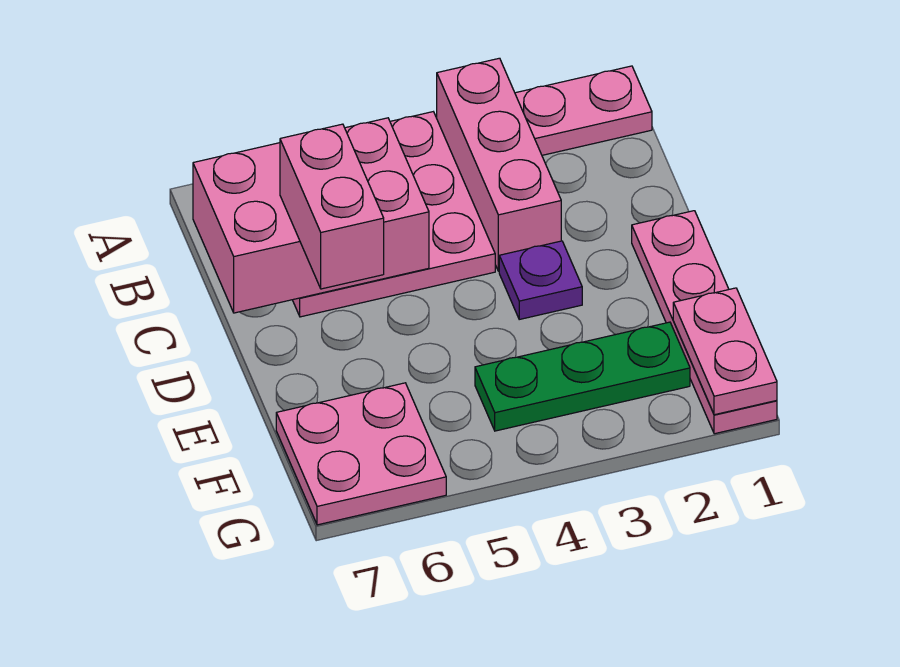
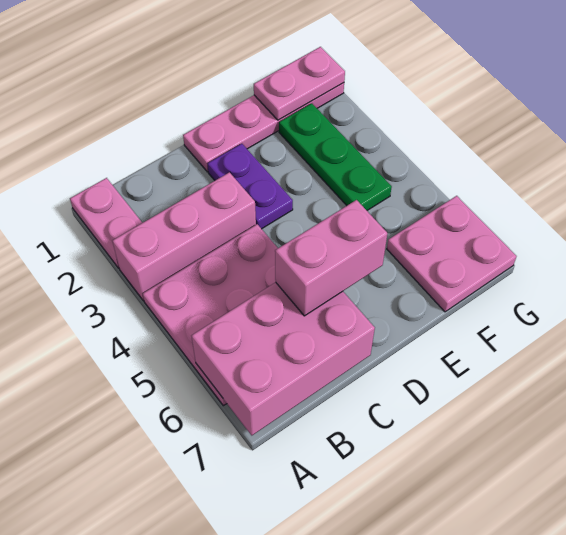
pink brick B5:C7 level 2 -> pink brick A6:C7 level 2
purple plate D3 level 1 -> purple plate D2:D3 level 1

